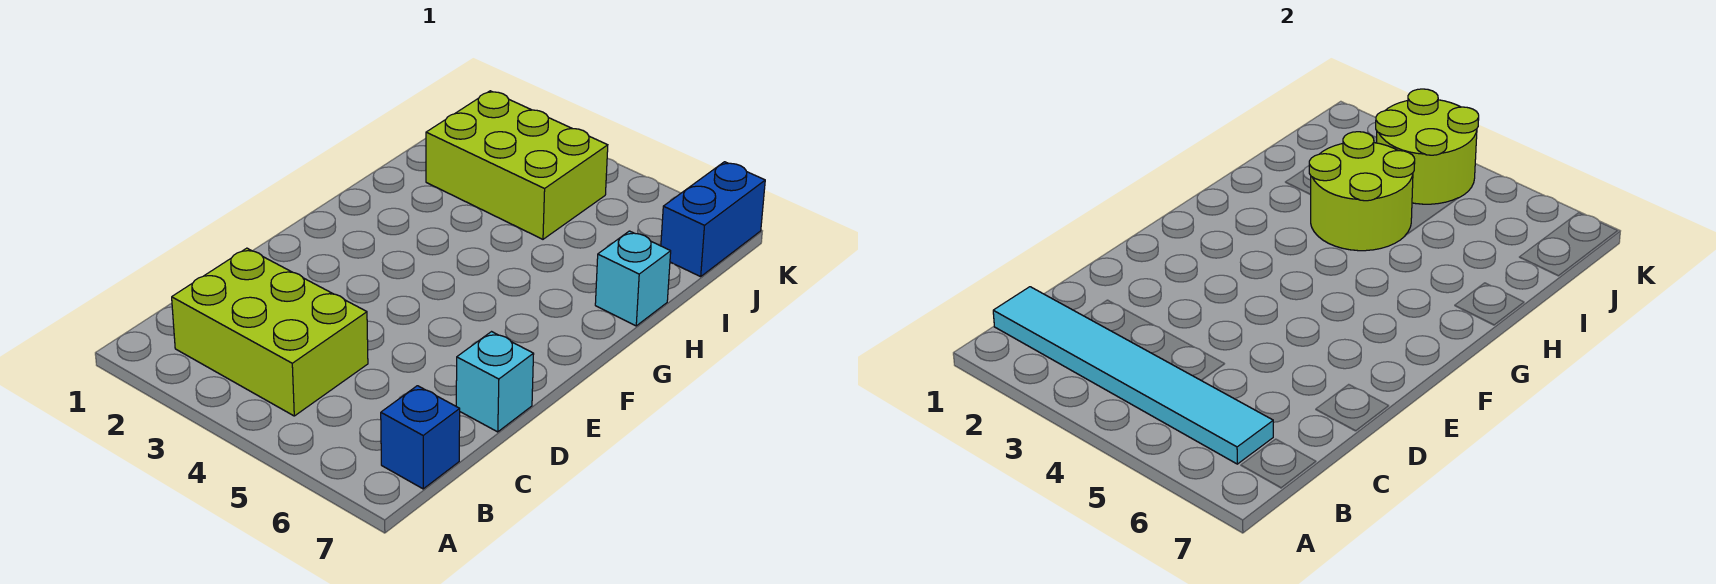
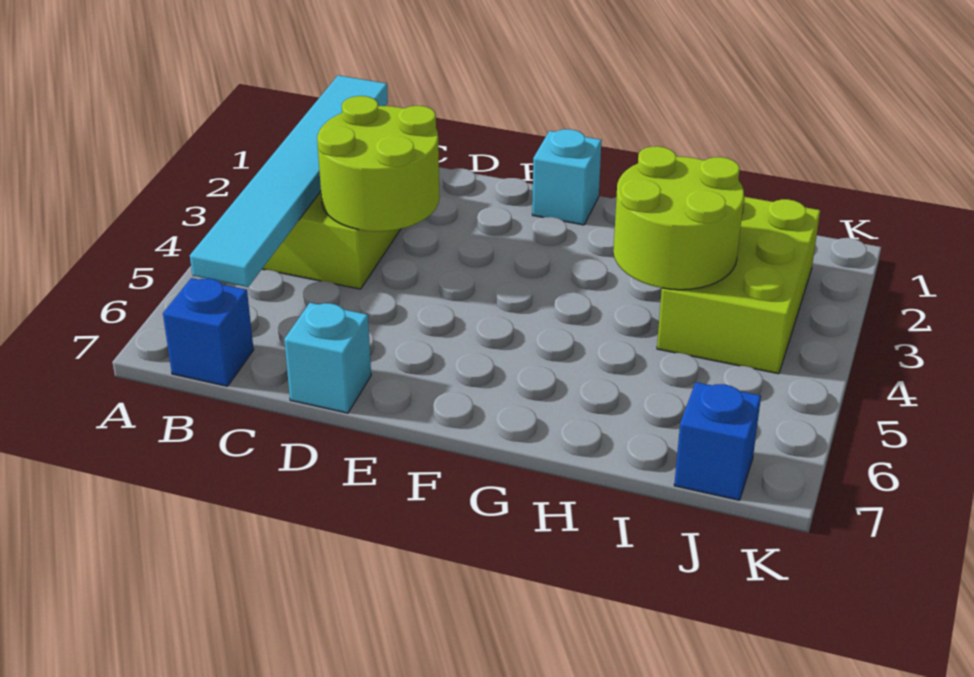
cyan brick H7 level 1 -> cyan brick F1 level 1
lime round brick J3:K4 level 2 -> lime round brick C3:D4 level 2
blue brick J7:K7 level 1 -> blue brick J7 level 1

